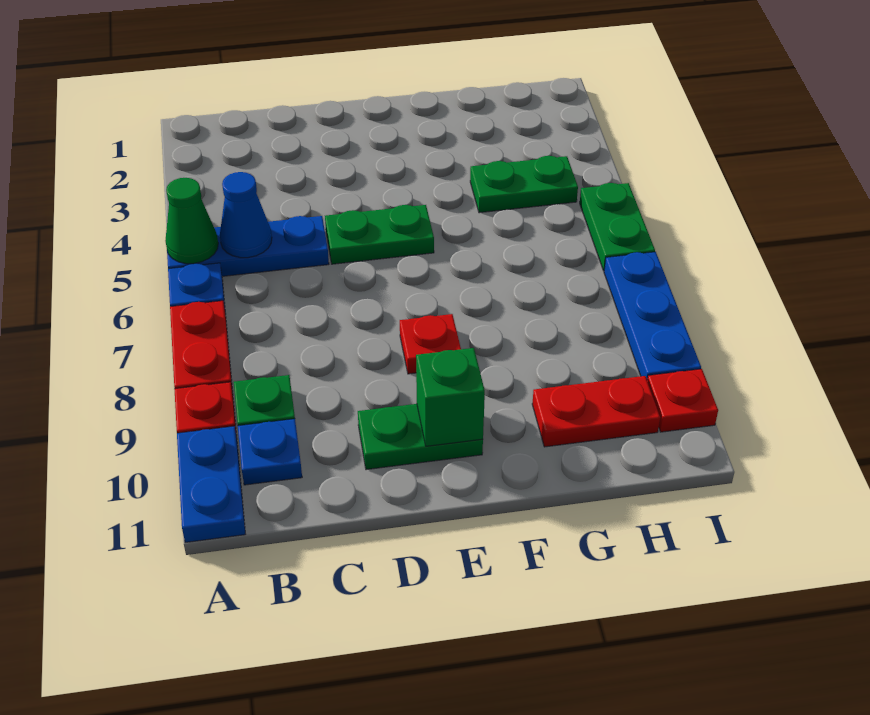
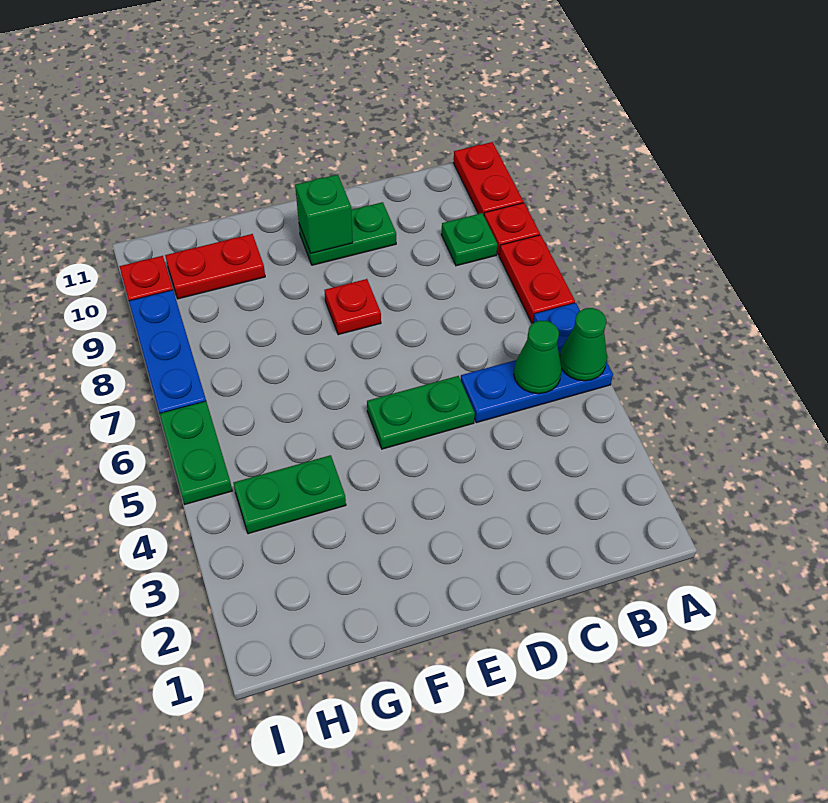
blue plate A10:A11 level 1 -> red plate A10:A11 level 1
blue cone B5 level 2 -> green cone B5 level 2
blue plate B10 level 1 -> none

